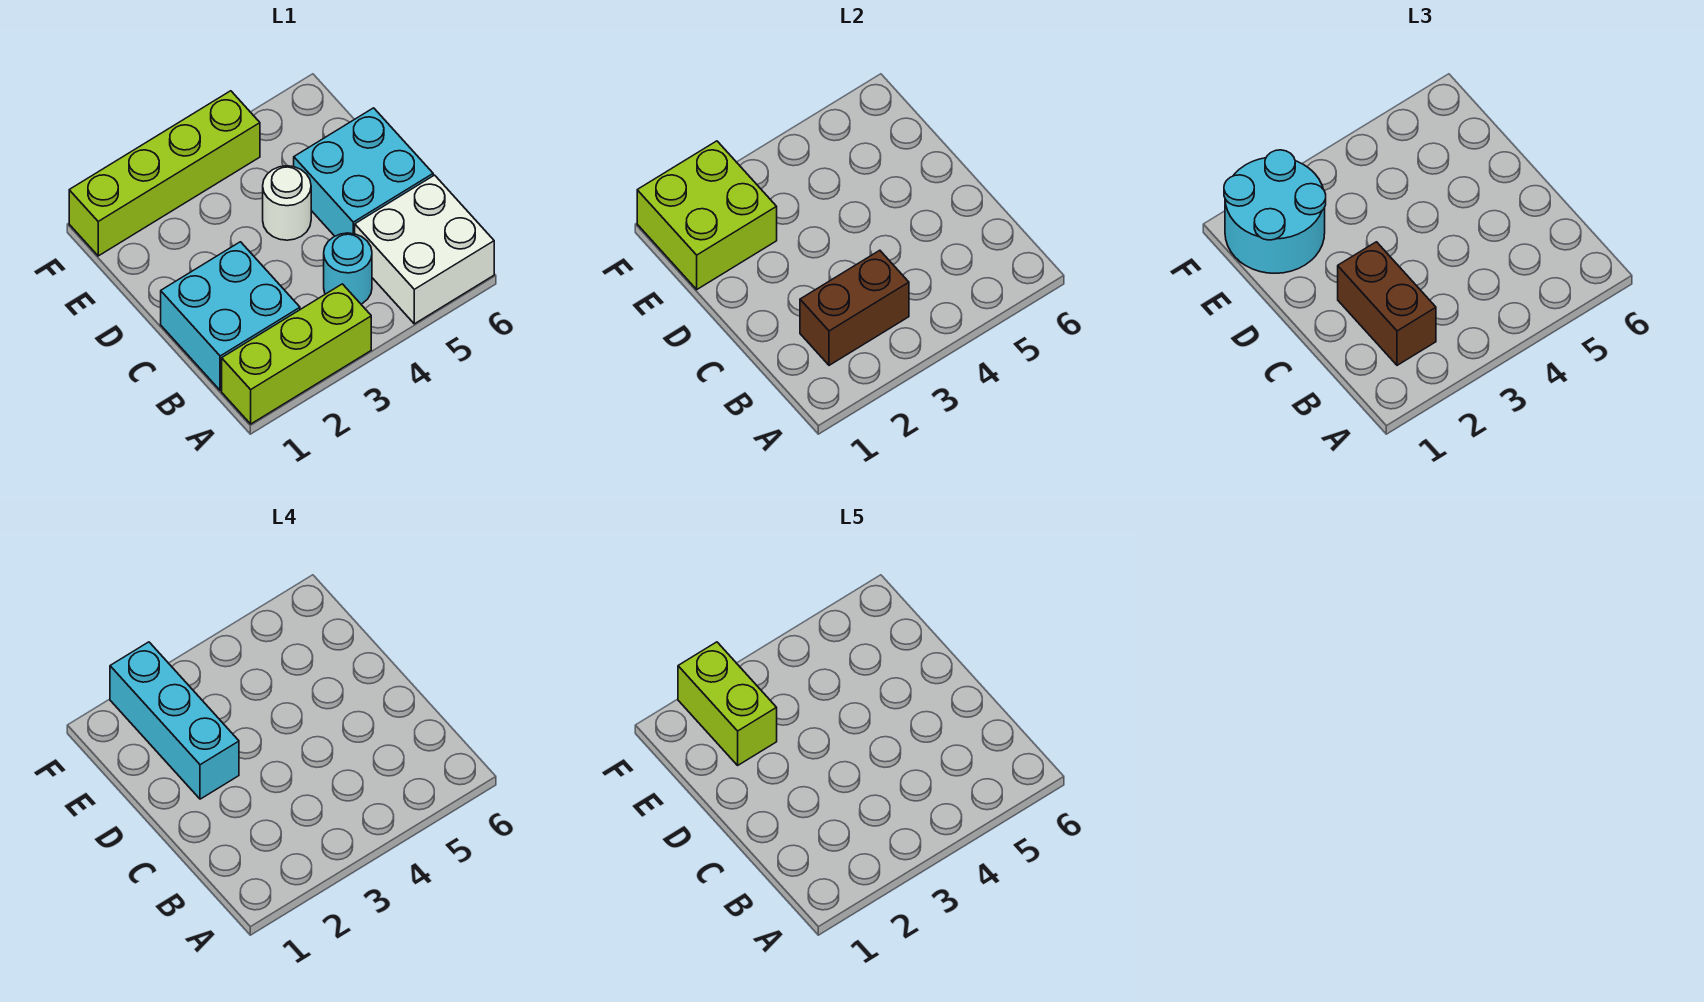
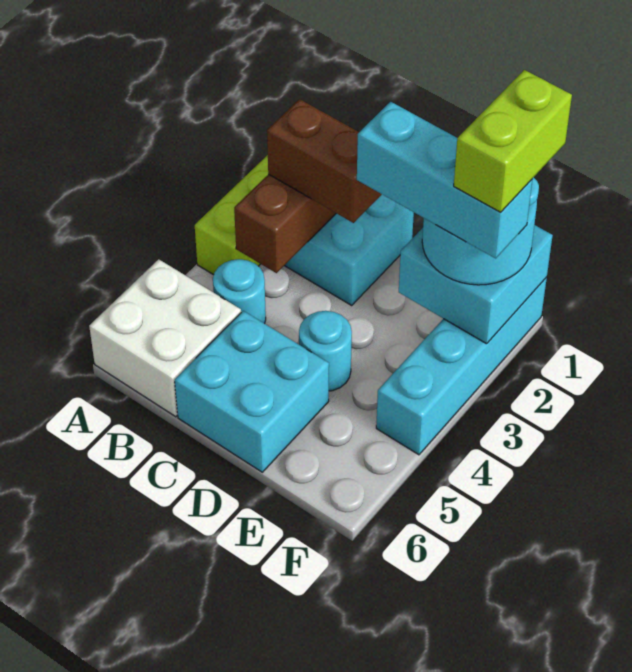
white round brick D4 level 1 -> cyan round brick D4 level 1
lime brick E1:F2 level 2 -> cyan brick E1:F2 level 2
lime brick E2:F2 level 5 -> lime brick F1:F2 level 5
lime brick F1:F4 level 1 -> cyan brick F1:F4 level 1

